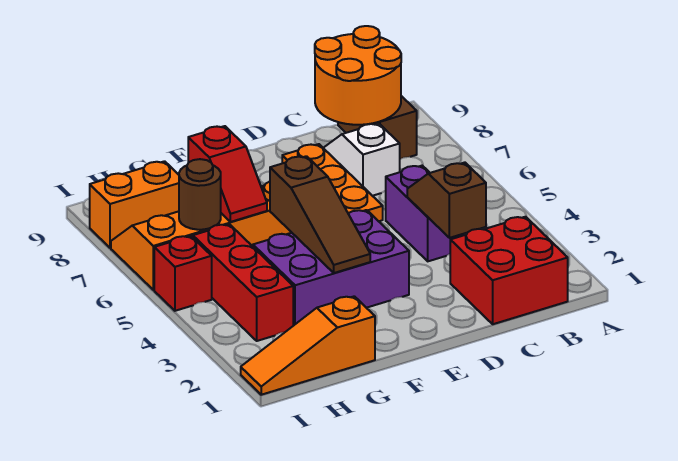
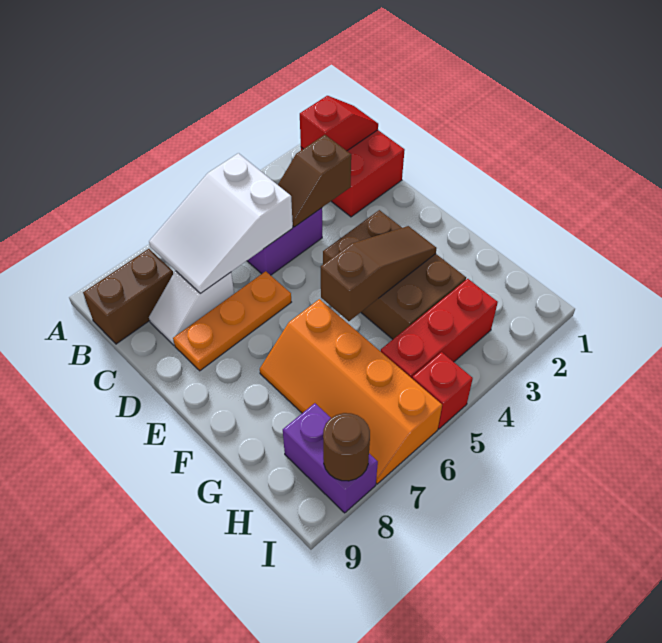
none -> white slope B5:C7 level 2 top 5
orange round brick B8:C9 level 2 -> none
purple brick E3:G4 level 1 -> brown brick E3:G4 level 1
orange slope G1:I1 level 1 top G -> none
red slope G6:G7 level 2 top 7 -> red slope B1:B2 level 2 top 2
brown round brick H6 level 2 -> brown round brick I8 level 2
orange brick H8:I8 level 1 -> purple brick H8:I8 level 1

